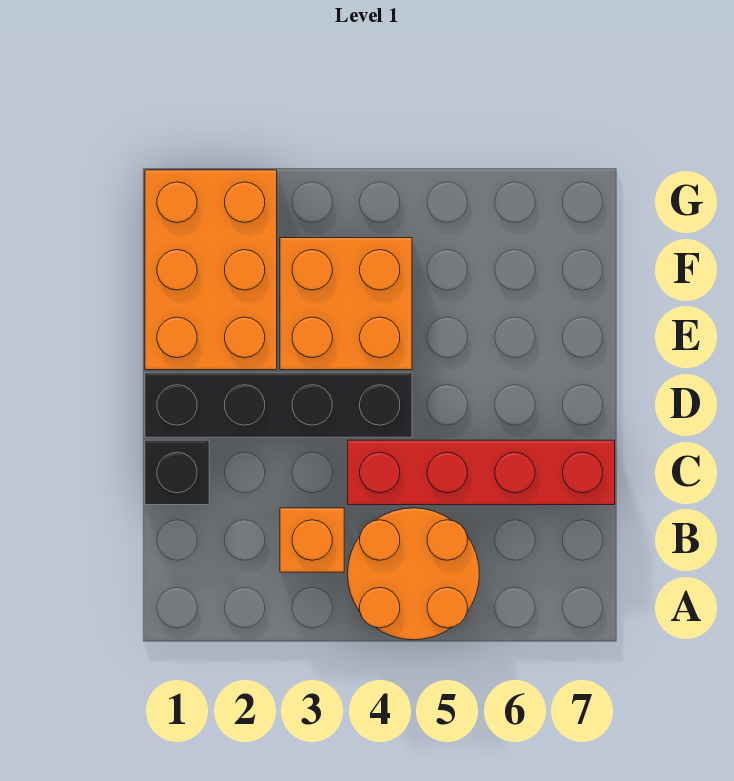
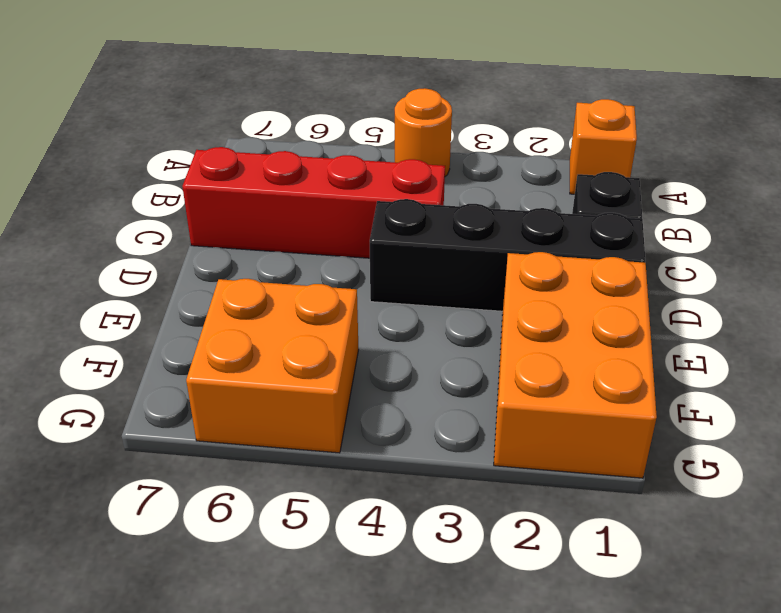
orange round brick A4:B5 level 1 -> orange round brick A4 level 1
orange brick B3 level 1 -> orange brick A1 level 1
orange brick E3:F4 level 1 -> orange brick F5:G6 level 1

